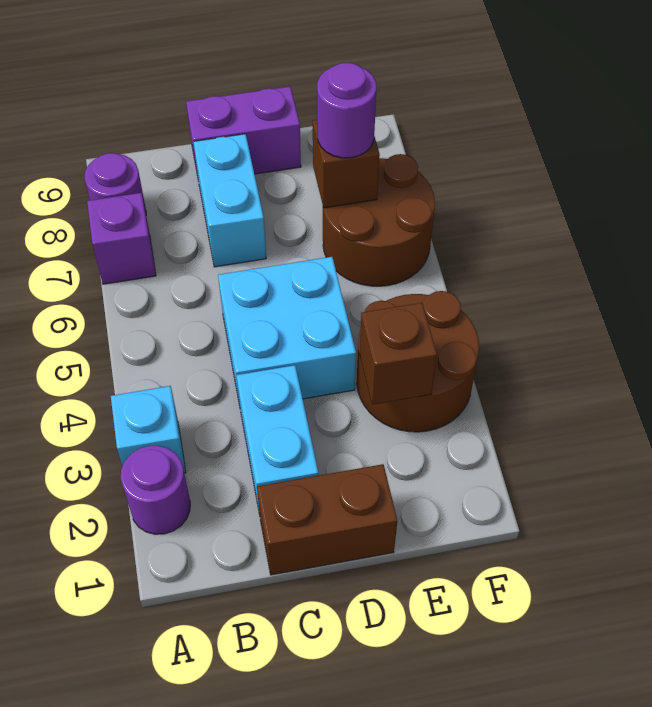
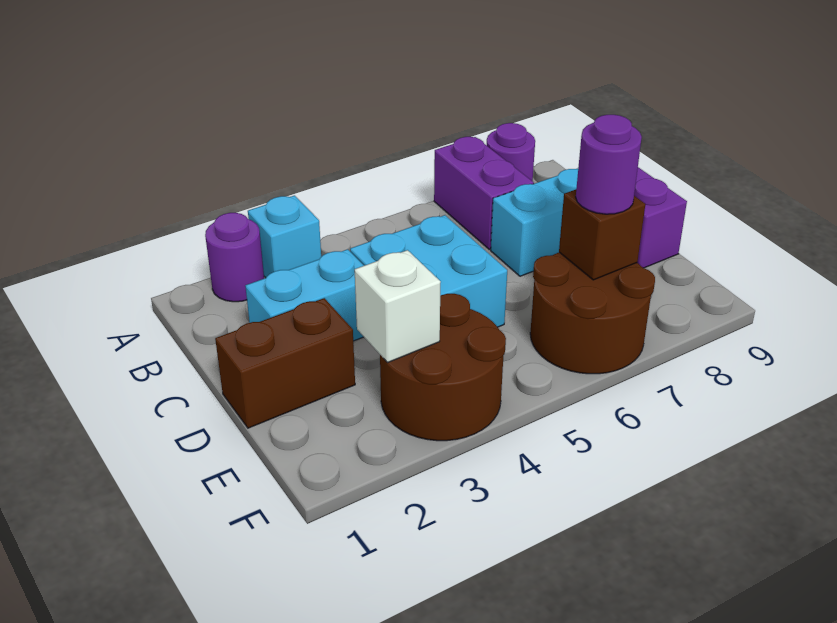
purple brick A7 level 1 -> purple brick A7:B7 level 1
brown brick C1:D1 level 1 -> brown brick D1:D2 level 1
brown brick E3 level 2 -> white brick E3 level 2

